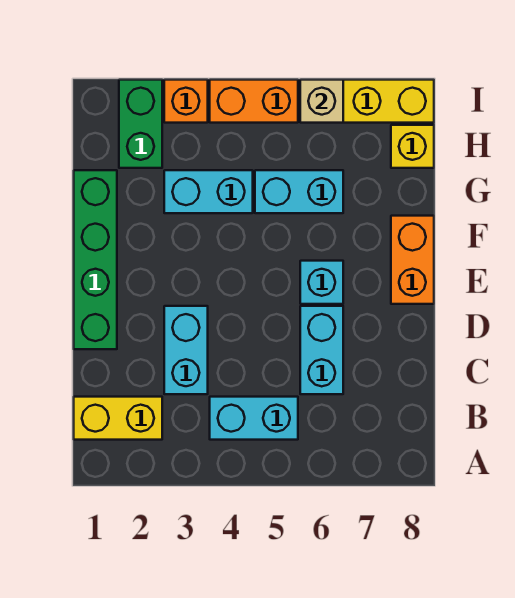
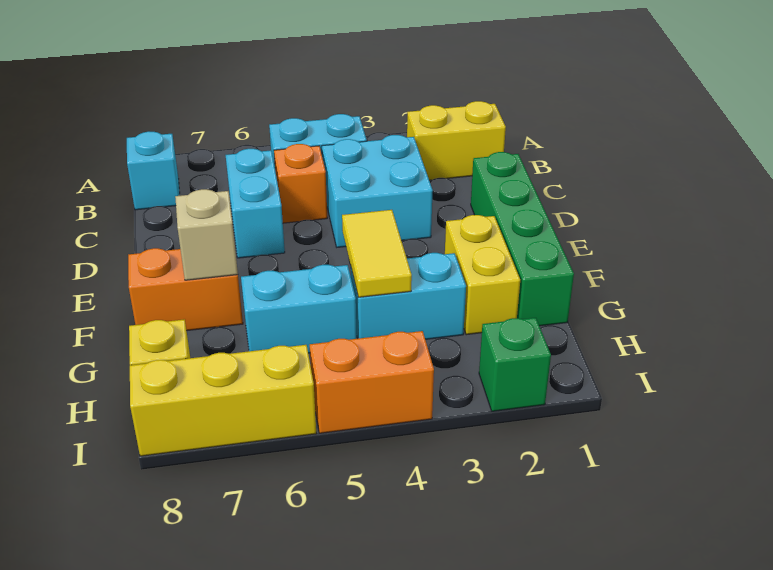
cyan brick C3:D3 level 1 -> cyan brick C3:D4 level 1
cyan brick E6 level 1 -> cyan brick B8 level 1
orange brick E8:F8 level 1 -> orange brick F7:F8 level 1
none -> yellow brick F2:G2 level 1
none -> yellow tile F4:G4 level 2
green brick H2:I2 level 1 -> green brick I2 level 1
orange brick I3 level 1 -> orange brick C5 level 1
tan brick I6 level 2 -> tan brick F7 level 2

